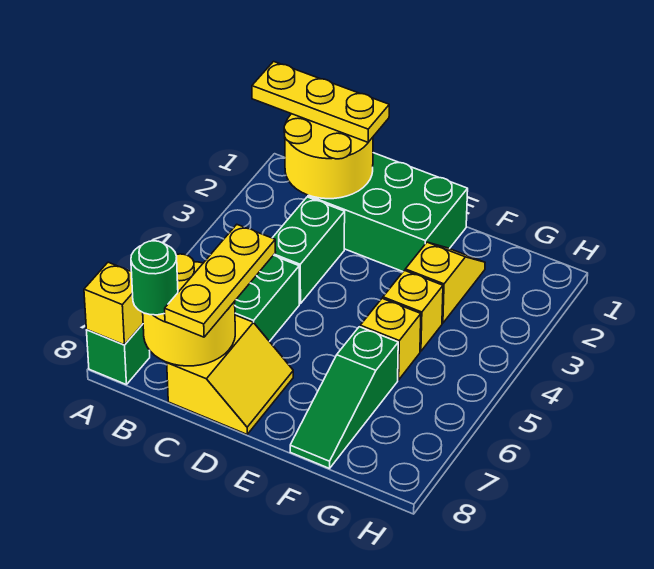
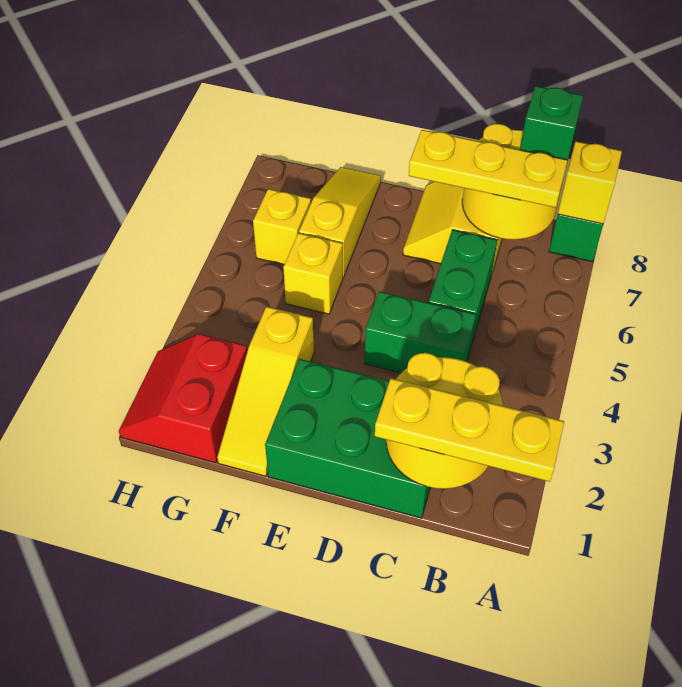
green round brick B8 level 3 -> green brick B8 level 3
green brick C3:C4 level 1 -> green brick C4:D4 level 1
yellow plate C6:C8 level 3 -> yellow plate B7:D7 level 3
yellow slope F2:F3 level 1 top 3 -> yellow slope F1:F3 level 1 top 3
yellow brick F4 level 1 -> yellow brick G6 level 1
green slope F6:F8 level 1 top 6 -> yellow slope F6:F8 level 1 top 6
none -> red slope G1:H2 level 1 top G

